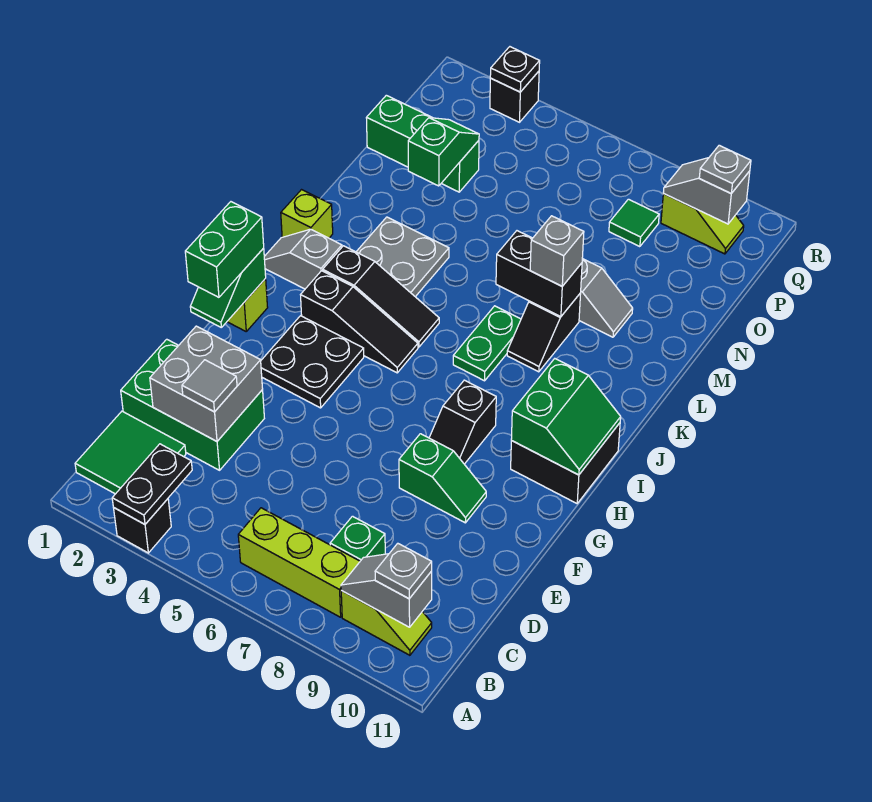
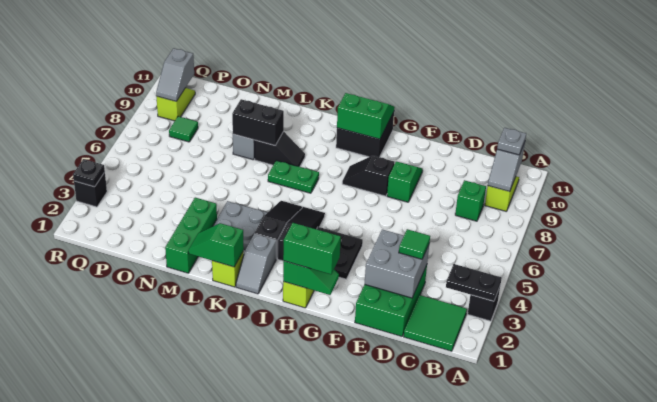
lime brick B6:B8 level 1 -> none
grey tile D3 level 3 -> green tile D3 level 3
black slope G8:H8 level 1 top H -> black slope G8:H8 level 1 top G
black brick L7:L8 level 2 -> black brick L8:M8 level 2
grey brick L8 level 3 -> none
green slope N3:O3 level 2 top N -> green slope K1:L1 level 2 top K
green brick O1:O3 level 1 -> green brick M1:M3 level 1
grey plate Q10 level 3 -> none

